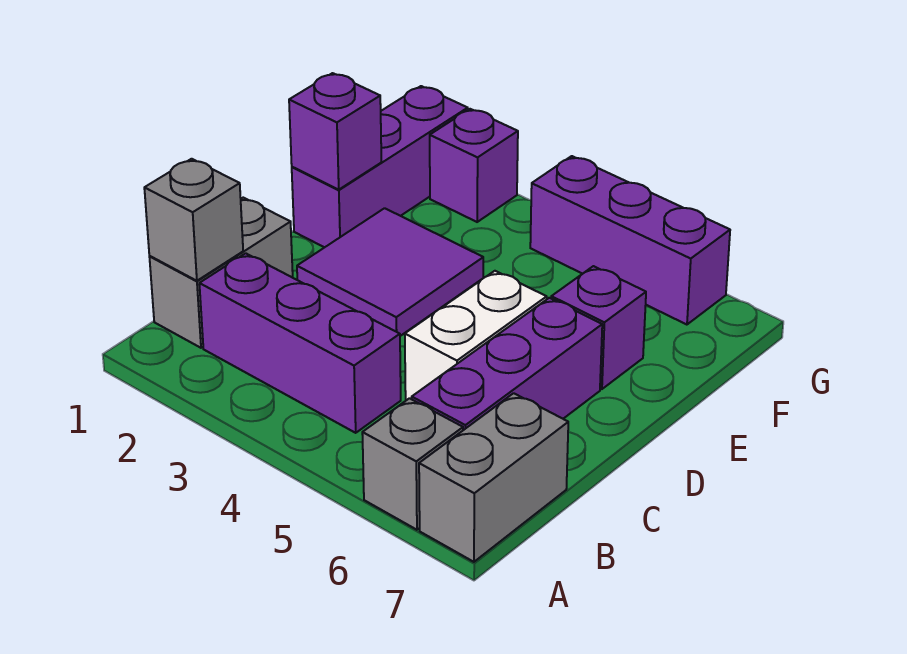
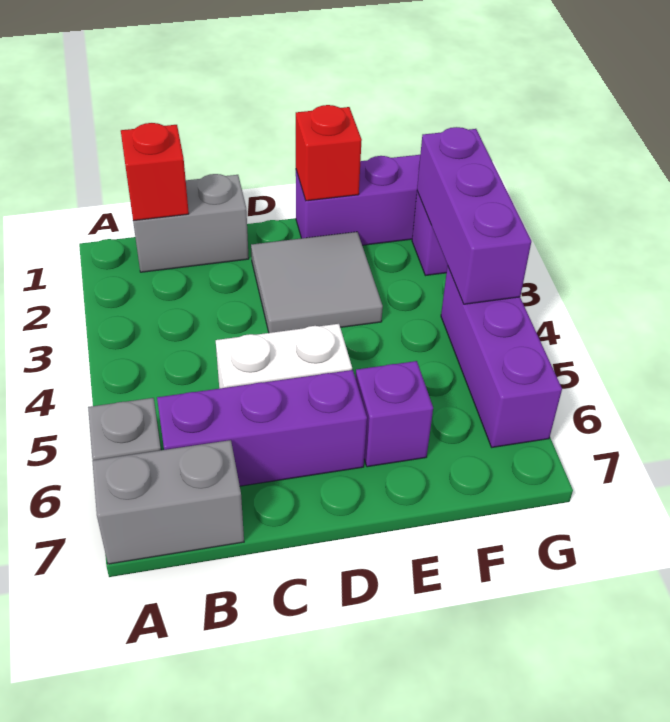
grey brick B1 level 2 -> red brick B1 level 2
purple brick B2:B4 level 1 -> purple brick G2:G4 level 2
purple tile D2:E3 level 1 -> grey tile D2:E3 level 1
purple brick E1 level 2 -> red brick E1 level 2

